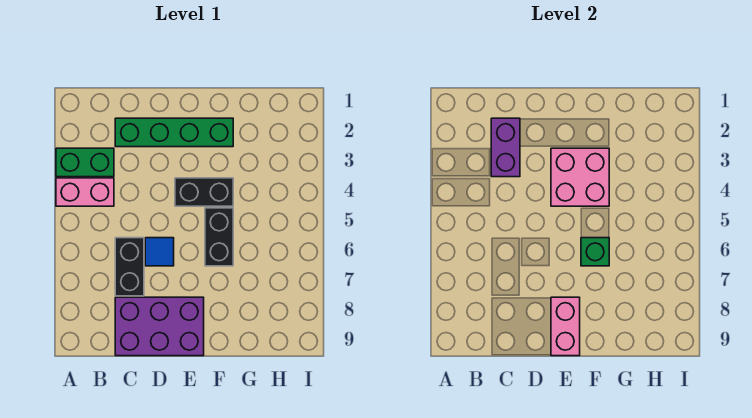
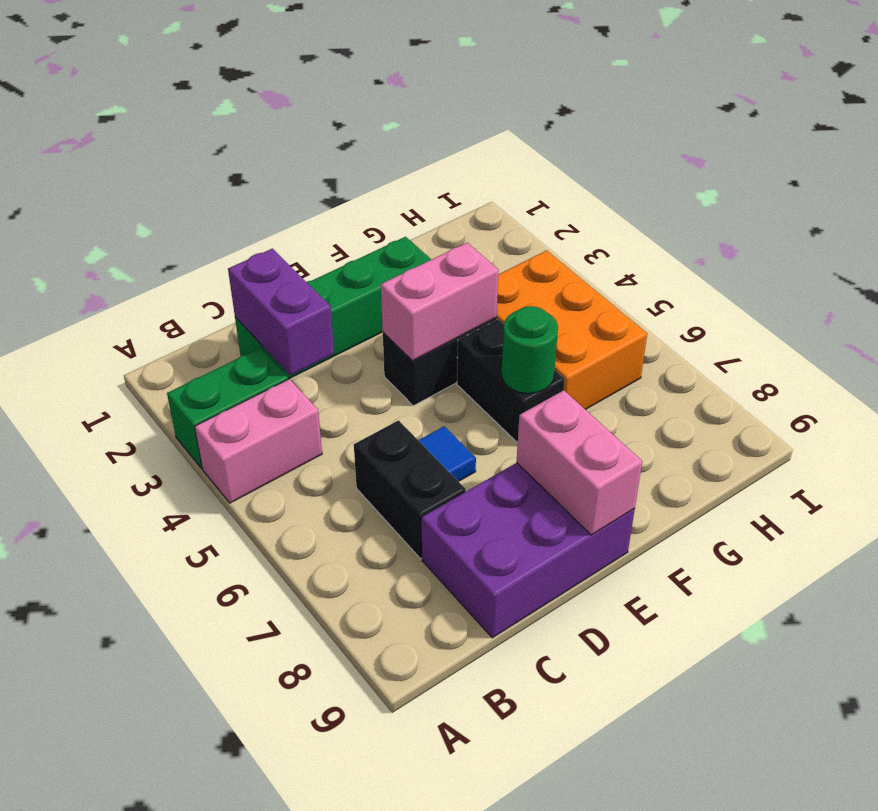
pink brick E3:F4 level 2 -> pink brick E4:F4 level 2
green brick F6 level 2 -> green round brick F6 level 2
none -> orange brick G4:H6 level 1

